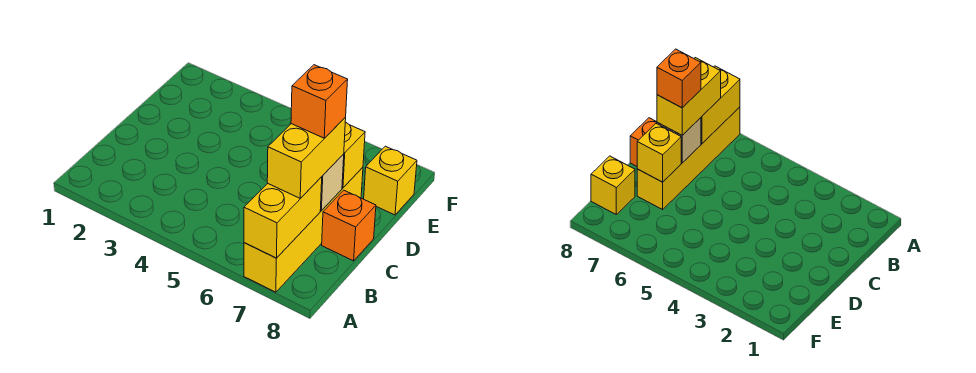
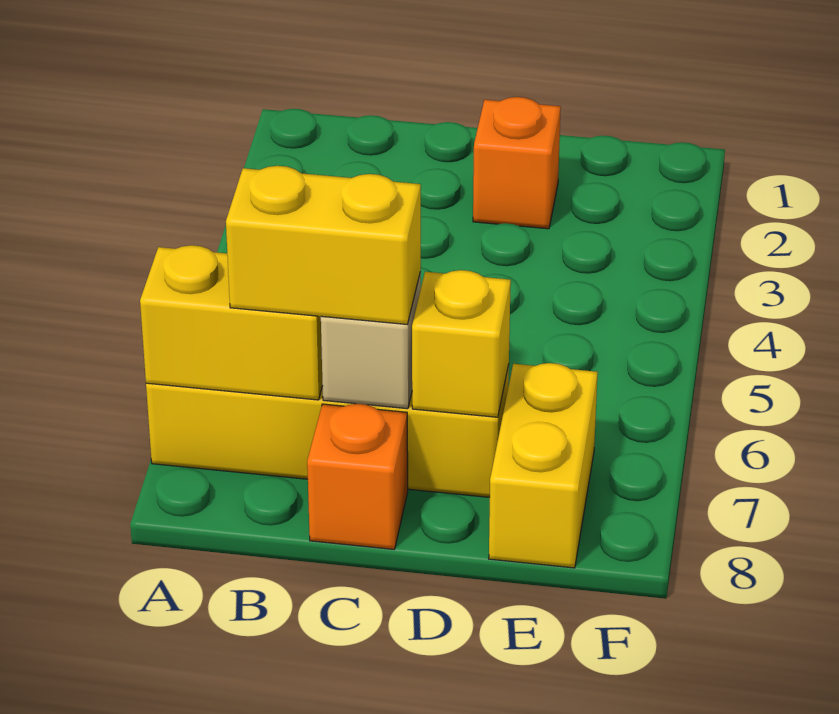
orange brick C7 level 4 -> orange brick D2 level 1
yellow brick E8 level 1 -> yellow brick E7:E8 level 1

